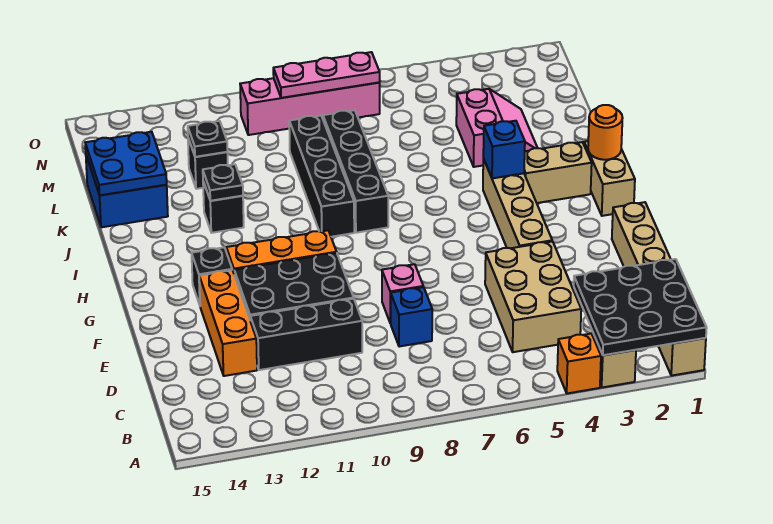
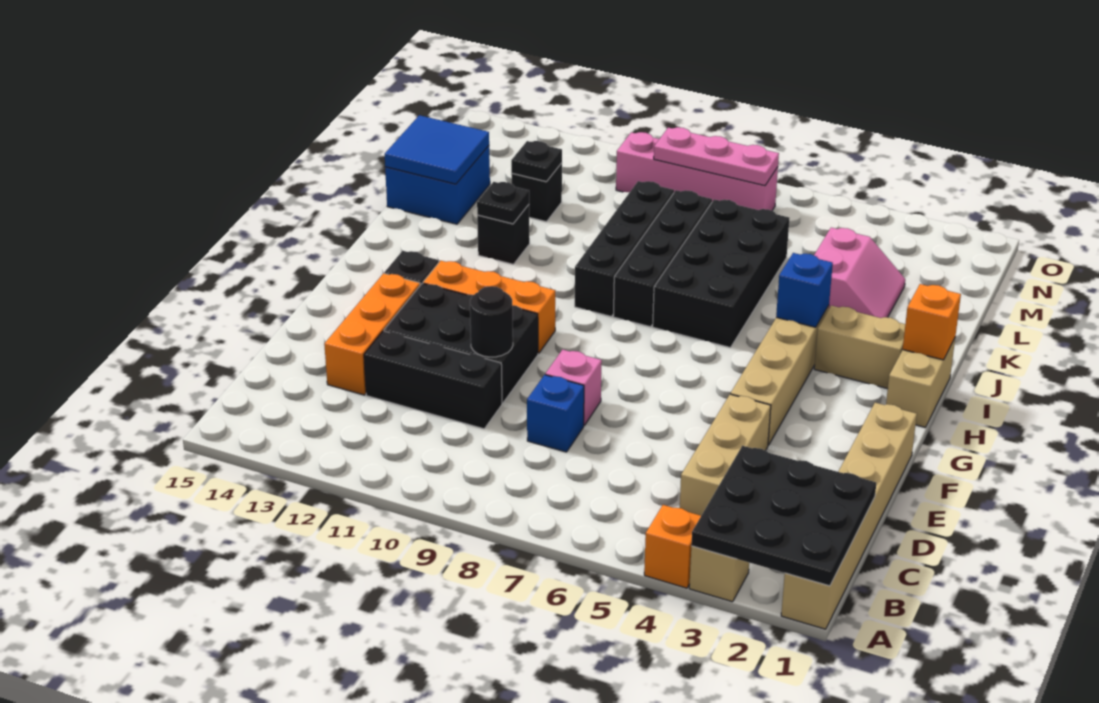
tan brick C4:E5 level 1 -> tan brick C4:E4 level 1
none -> black round brick E10 level 2
orange round brick I1 level 2 -> orange brick I1 level 2
none -> black brick I6:L7 level 1
blue plate K14:L15 level 2 -> blue tile K14:L15 level 2

